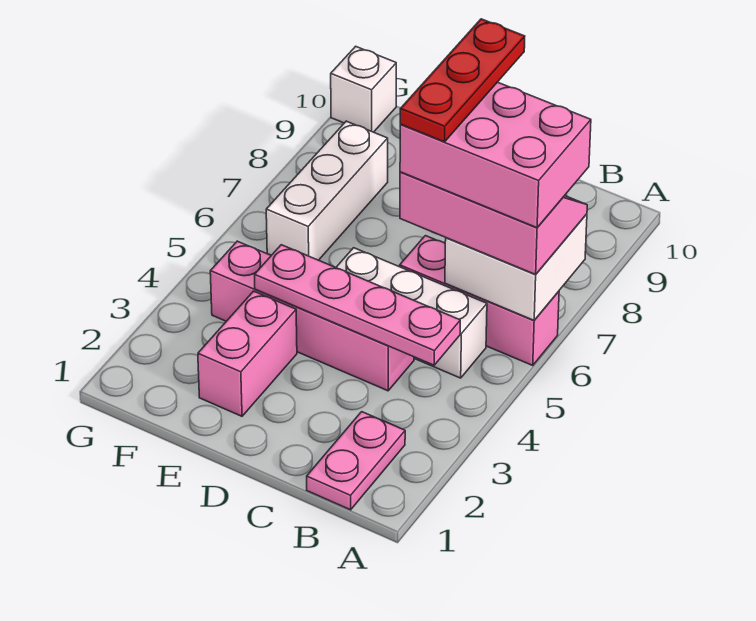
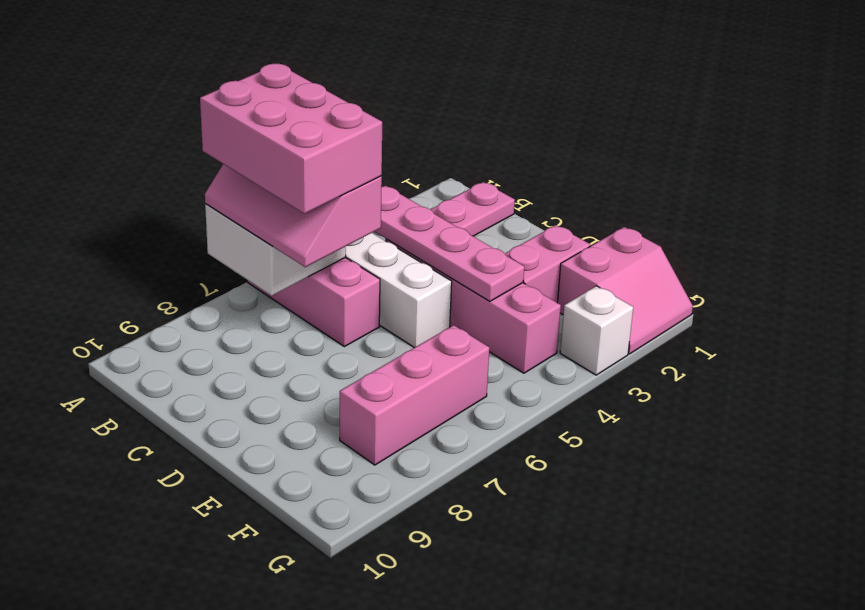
red plate C6:C8 level 5 -> none
none -> pink slope F1:G2 level 1 top F
white brick F6:F8 level 1 -> pink brick F6:F8 level 1
white brick G10 level 1 -> white brick G3 level 1

